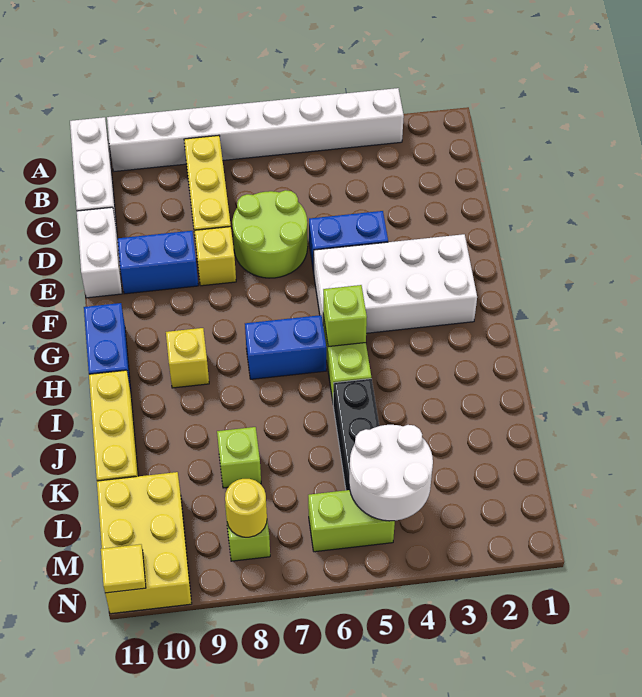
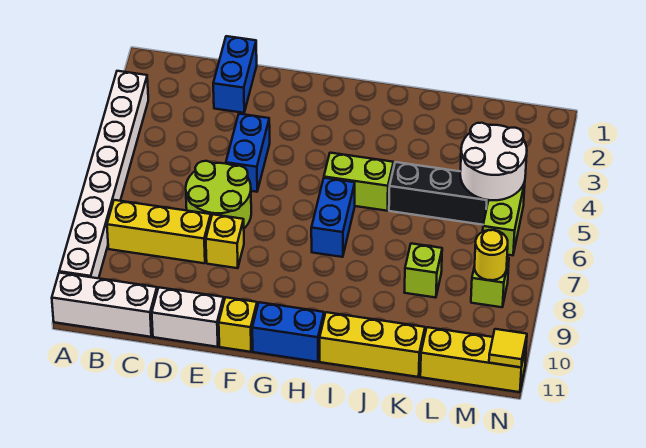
blue brick E9:E10 level 1 -> blue brick D1:D2 level 1
white brick F2:G5 level 1 -> none
lime brick H5 level 2 -> none
yellow brick H9 level 1 -> yellow brick F11 level 1
yellow brick L10:N11 level 1 -> yellow brick L11:N11 level 1

